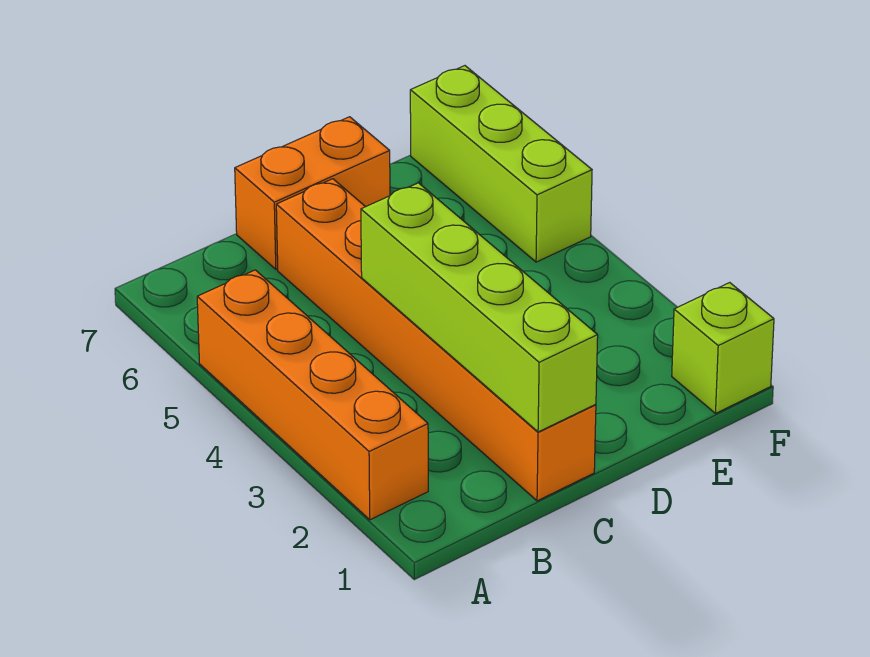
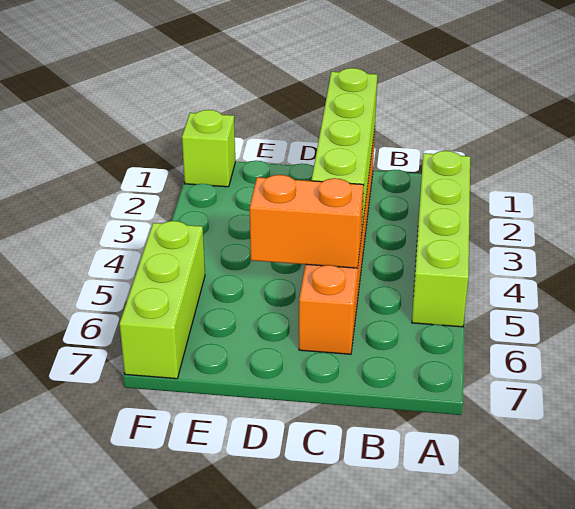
orange brick A2:A5 level 1 -> lime brick A2:A5 level 1
orange brick C7:D7 level 1 -> orange brick C5:D5 level 2

